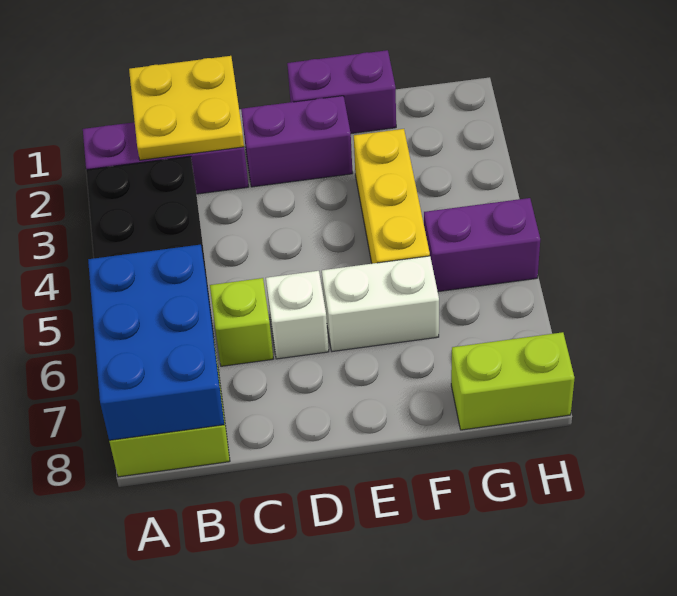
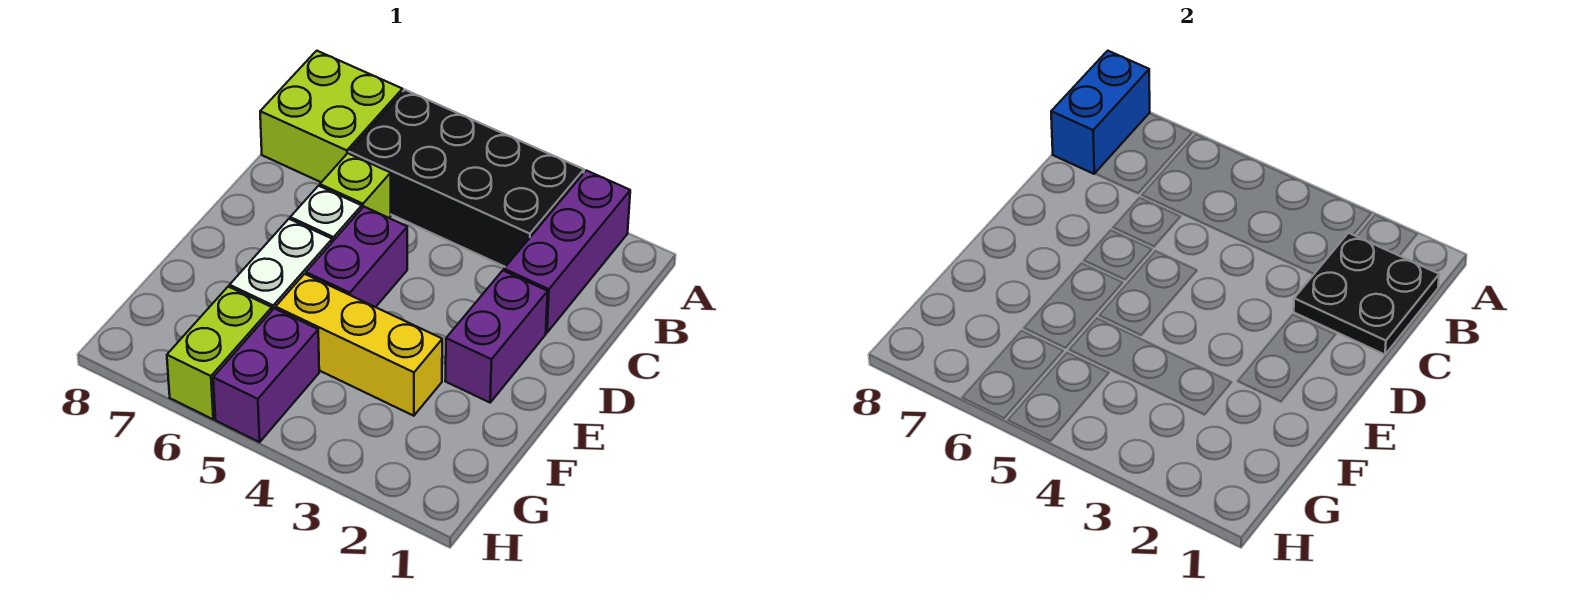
blue brick A6:B8 level 2 -> blue brick A8:B8 level 2
yellow plate B1:C2 level 2 -> black plate B1:C2 level 2
purple brick E1:F1 level 1 -> purple brick D5:E5 level 1
lime brick G8:H8 level 1 -> lime brick G6:H6 level 1

